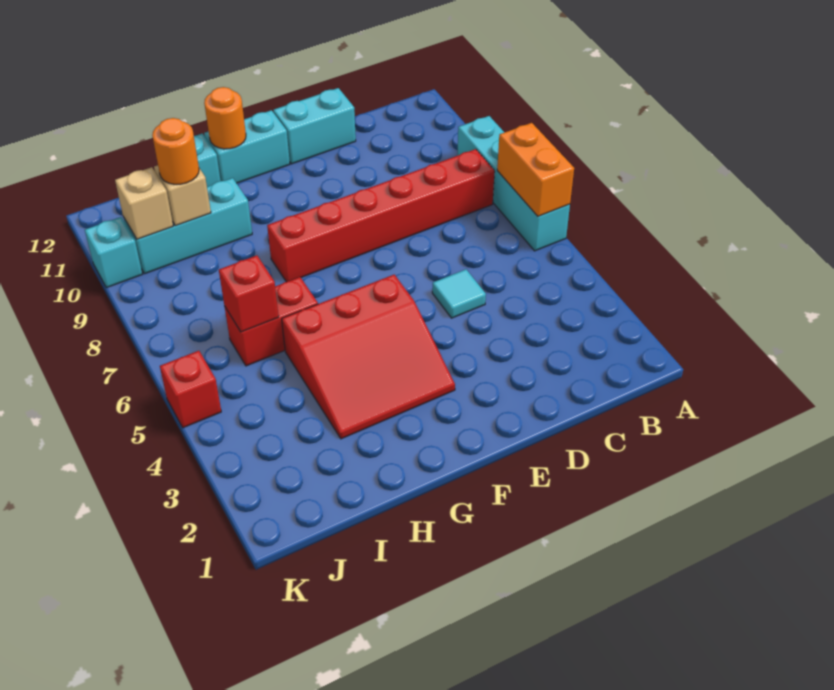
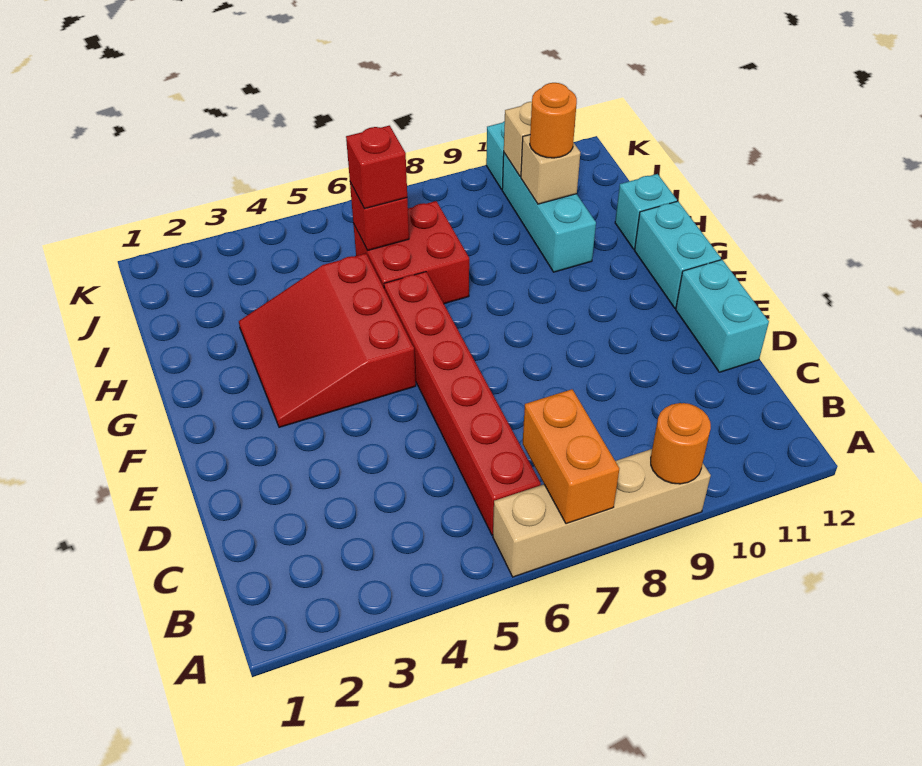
cyan brick A6:A9 level 1 -> tan brick A6:A9 level 1
orange brick A6:A7 level 2 -> orange brick A7:B7 level 2
red brick B8:G8 level 1 -> red brick B6:G6 level 1
cyan tile D5 level 1 -> none
orange round brick G12 level 2 -> orange round brick A9 level 2
red brick H6:I6 level 1 -> red brick H6:I7 level 1
red brick K5 level 1 -> red brick I6 level 3

